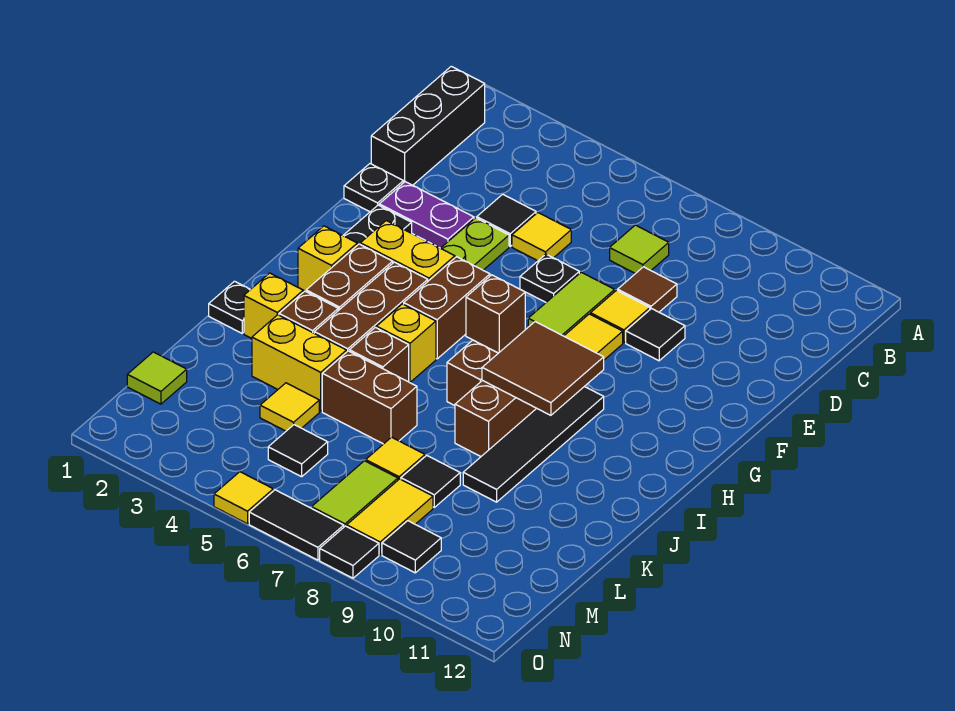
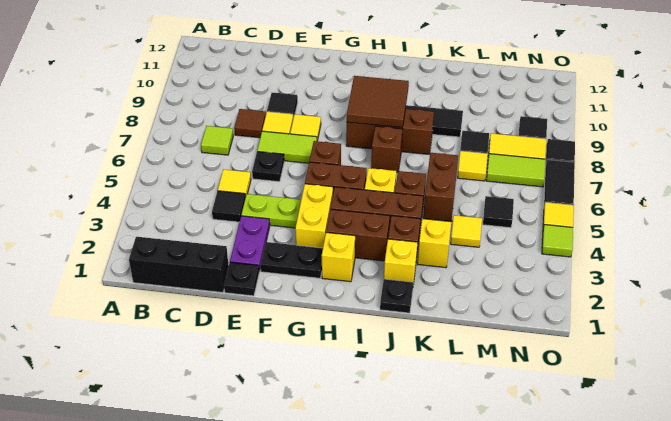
yellow brick K3:K4 level 1 -> yellow brick K3 level 1
lime tile M1 level 1 -> lime tile O4 level 1

